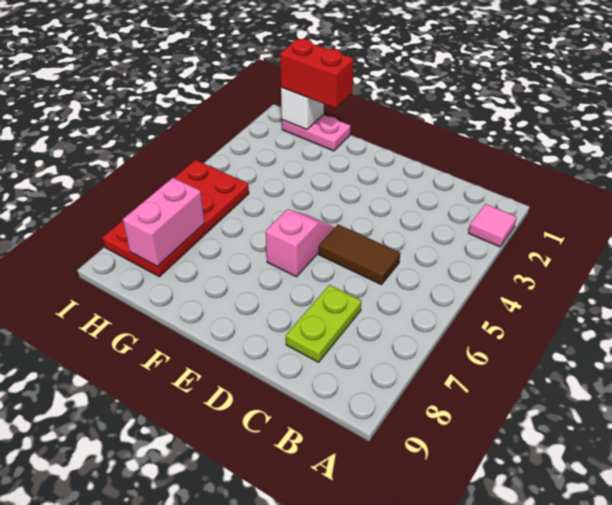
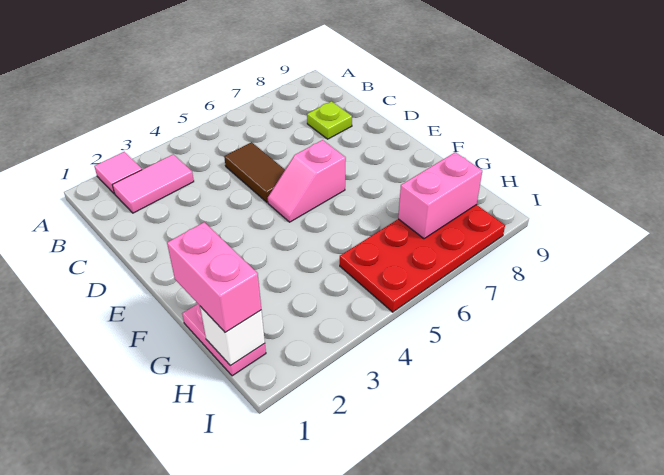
none -> pink tile B2:B3 level 1
lime plate C7:C8 level 1 -> lime plate C8 level 1
red brick G1:H1 level 3 -> pink brick G1:H1 level 3

